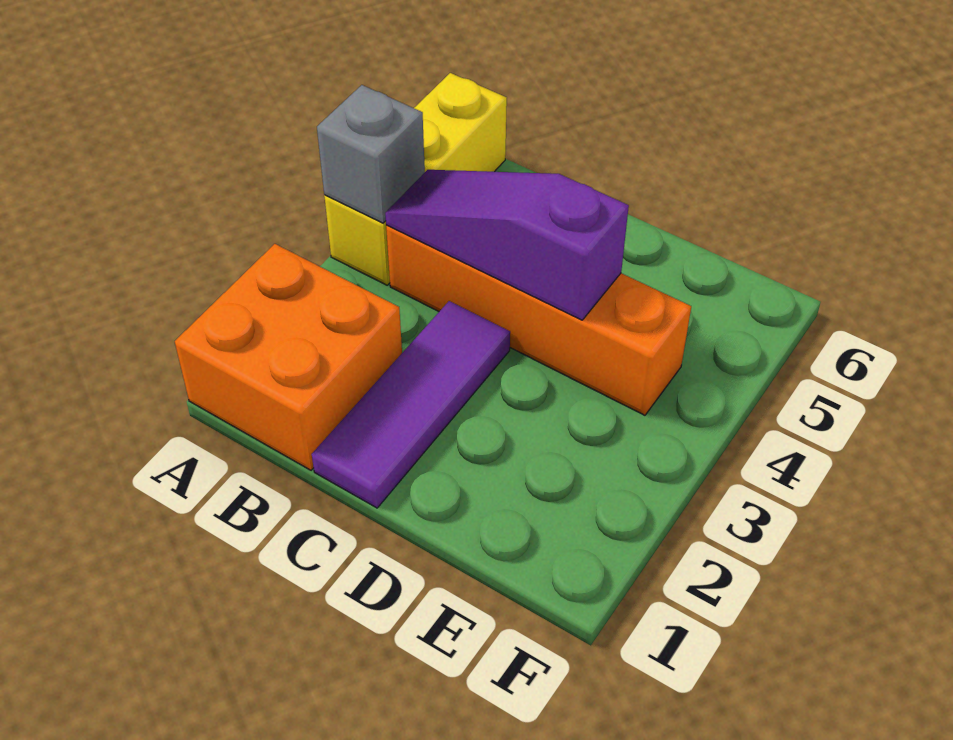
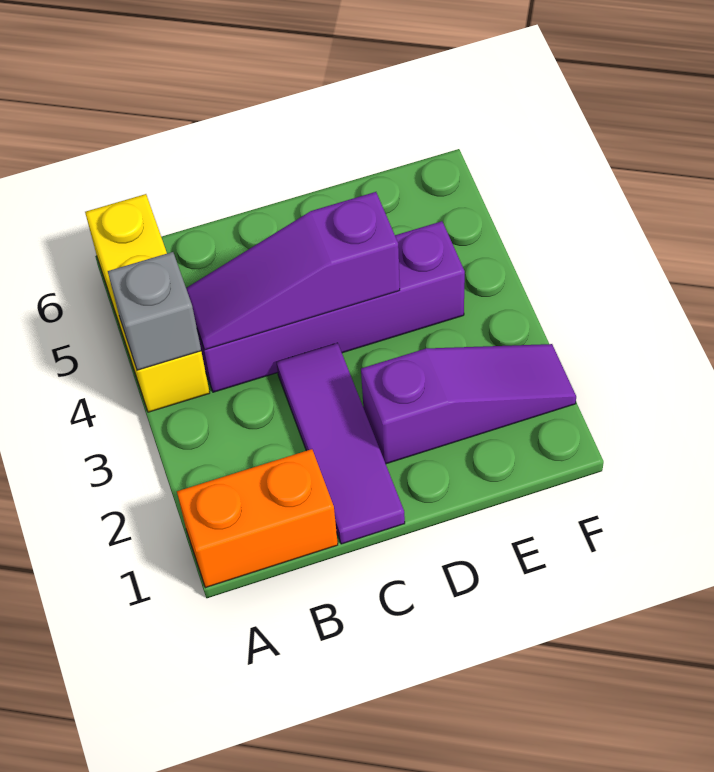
orange brick A1:B2 level 1 -> orange brick A1:B1 level 1
orange brick B4:E4 level 1 -> purple brick B4:E4 level 1
none -> purple slope D2:F2 level 1 top D

